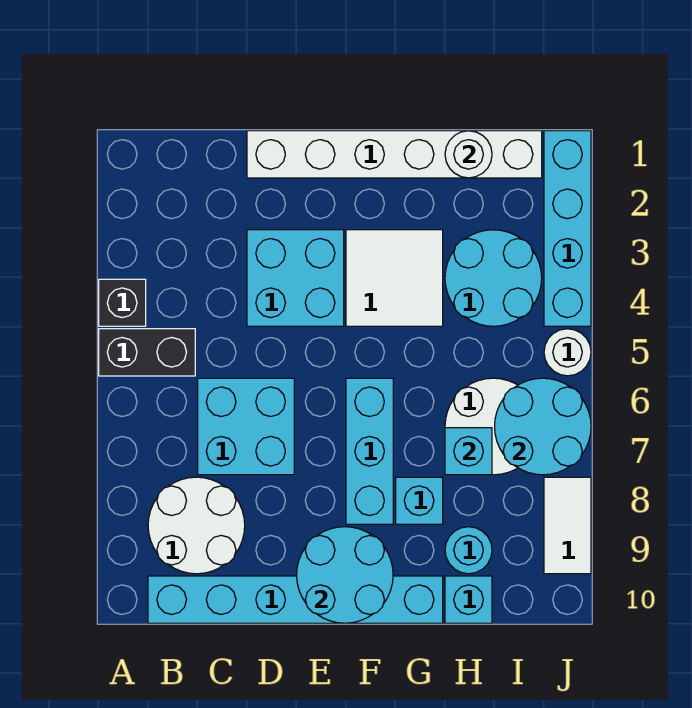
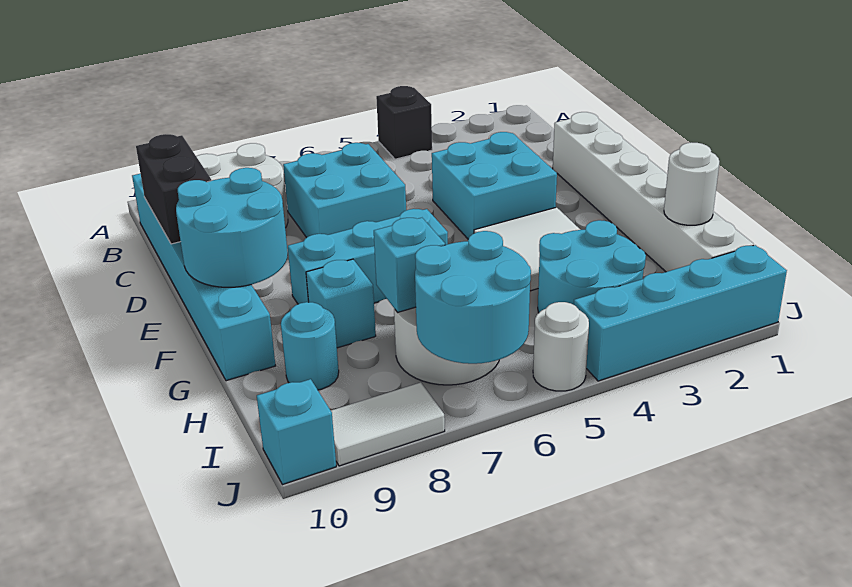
black brick A5:B5 level 1 -> black brick C10:D10 level 2
cyan brick H10 level 1 -> cyan brick J10 level 1

